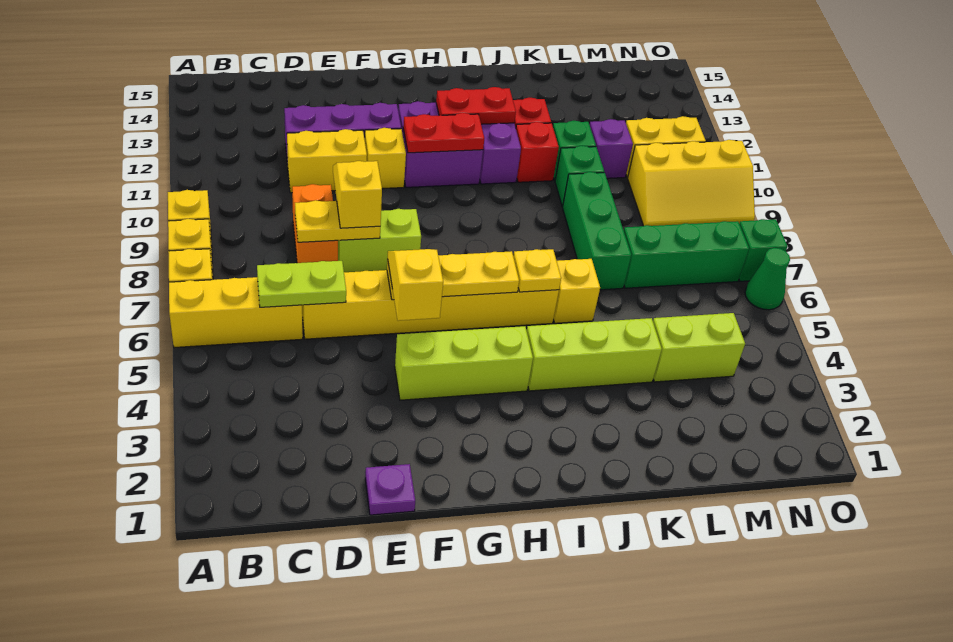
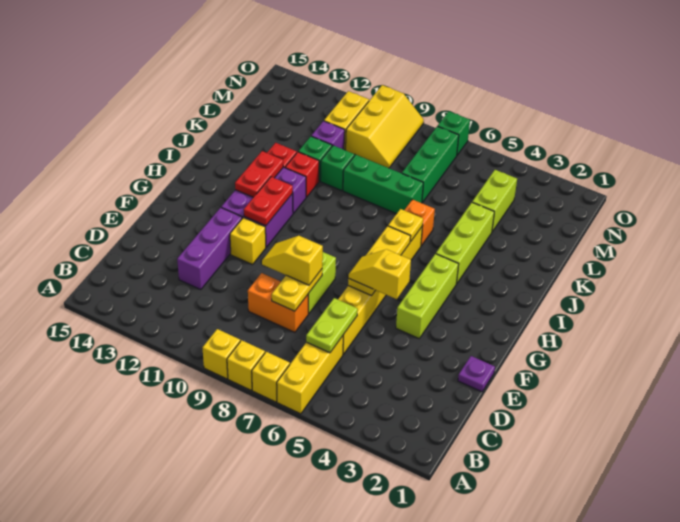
yellow brick D11:E11 level 1 -> none
yellow brick J6 level 1 -> orange brick J6 level 1
green cone O6 level 1 -> none

